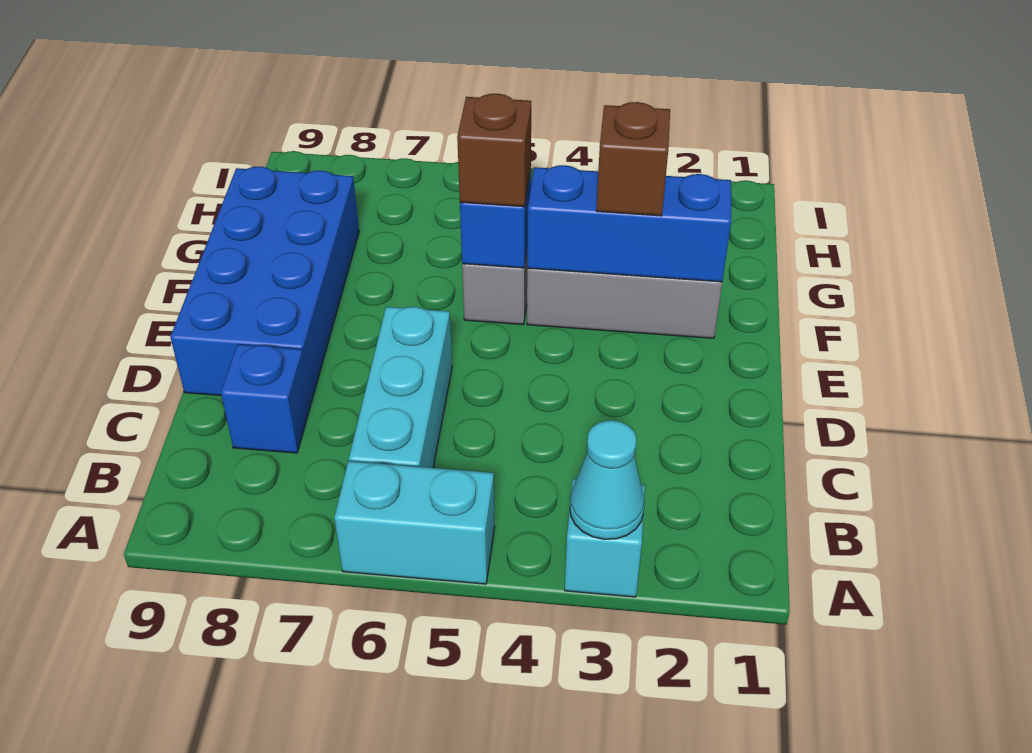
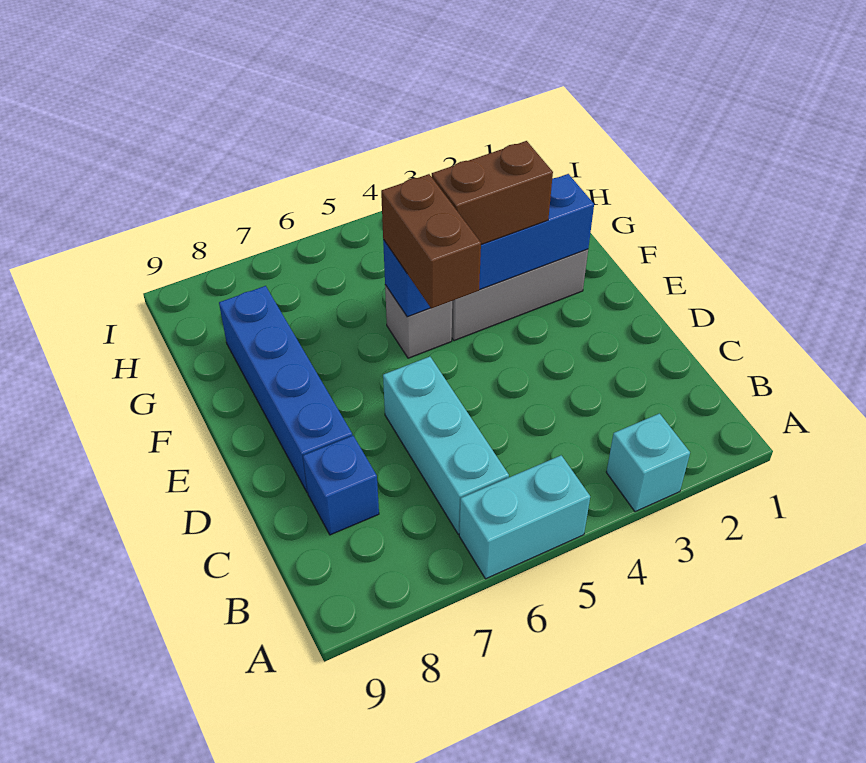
cyan cone A3 level 2 -> none
blue brick D8:G9 level 1 -> blue brick D8:G8 level 1
brown brick F3 level 3 -> brown brick F3:F4 level 3
brown brick F5 level 3 -> brown brick E5:F5 level 3

